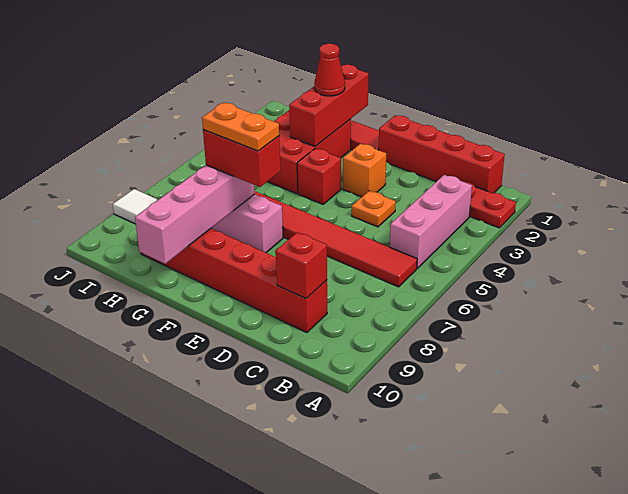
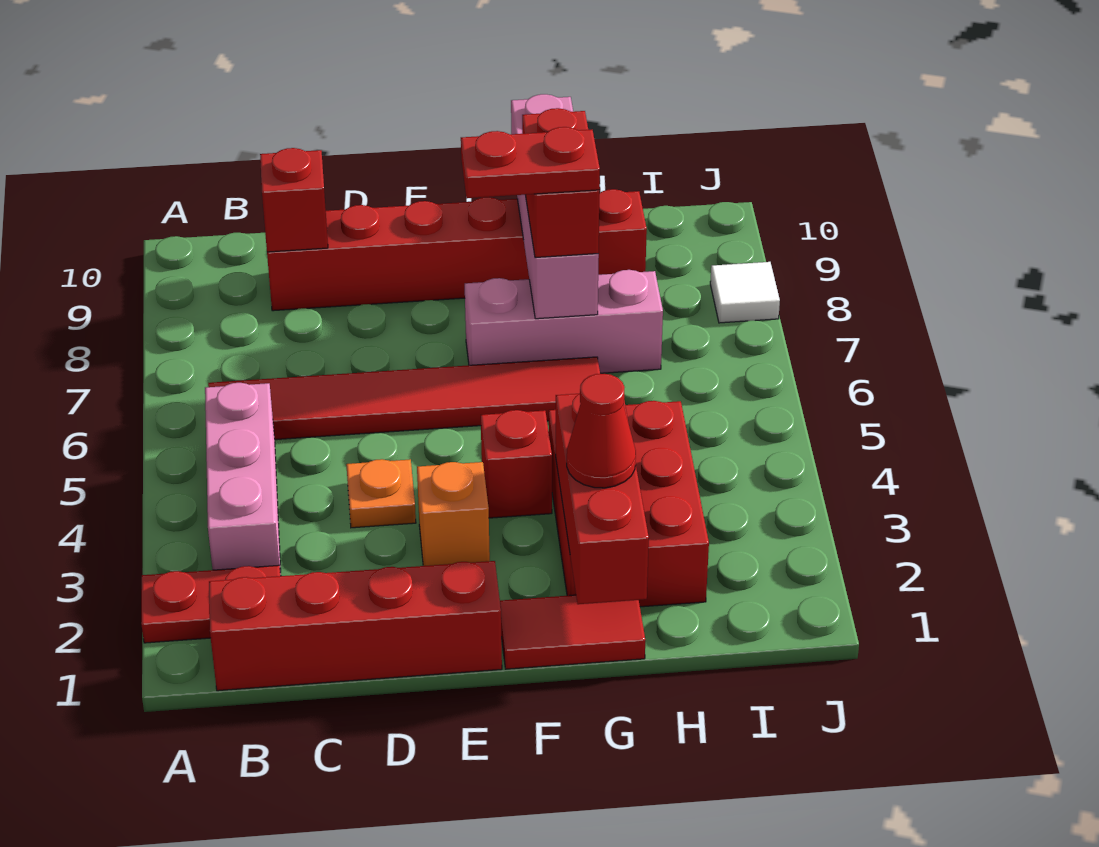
red brick F7:G7 level 3 -> red brick G7:G8 level 3
orange plate F7:G7 level 4 -> red plate F7:G7 level 4

